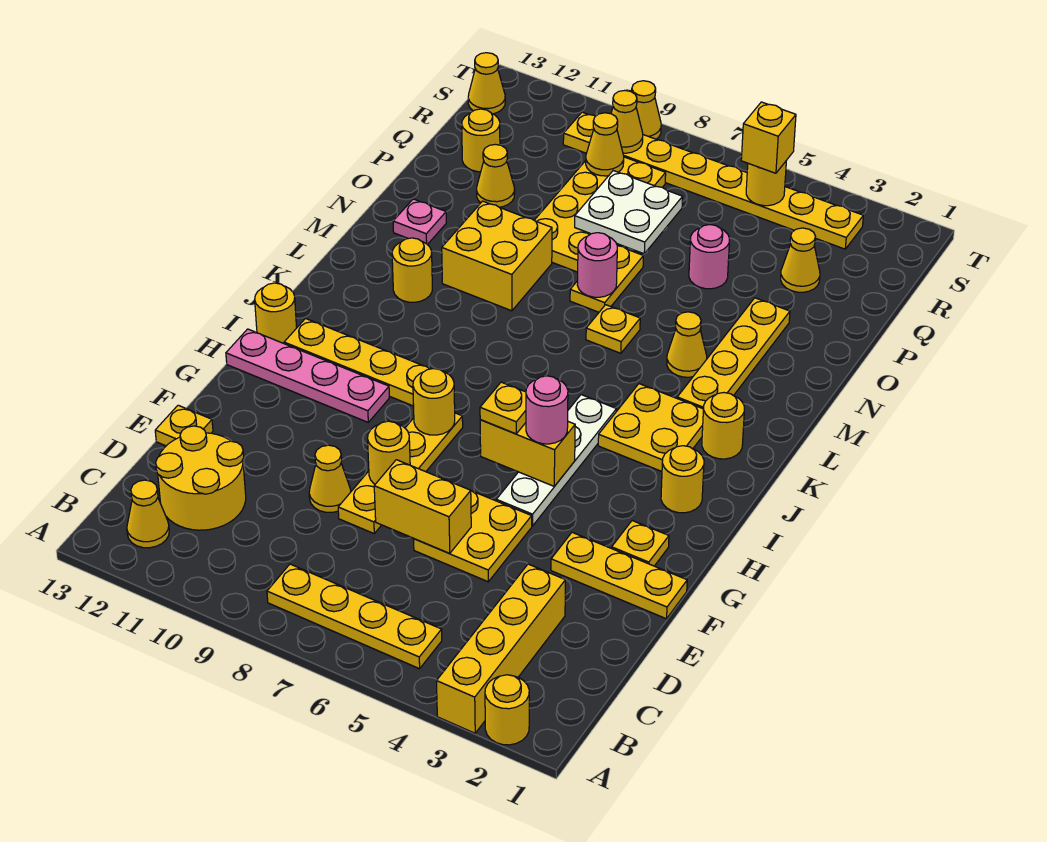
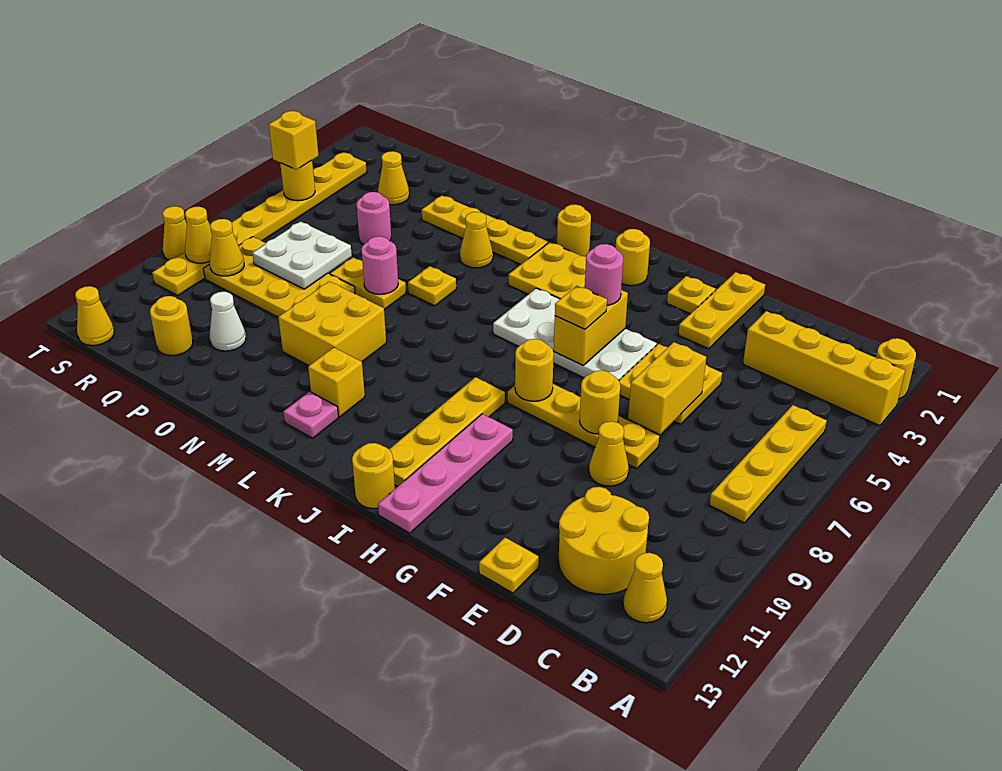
white plate G5:J5 level 1 -> white plate G5:J6 level 1
yellow round brick L11 level 1 -> yellow brick L11 level 1
pink plate N12 level 1 -> pink plate L12 level 1
yellow cone P11 level 1 -> white cone P11 level 1

